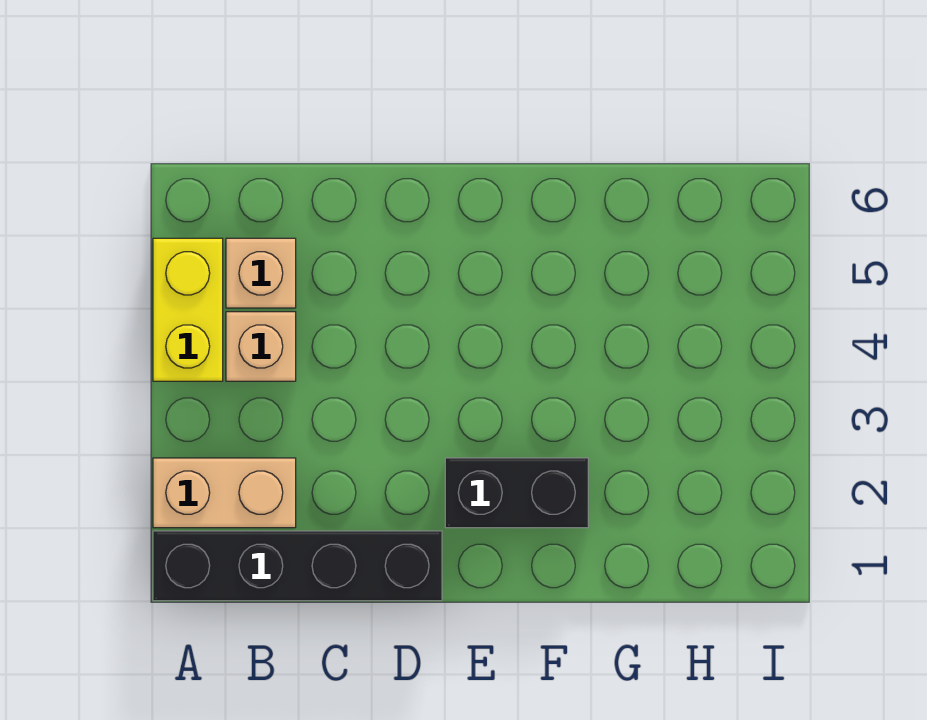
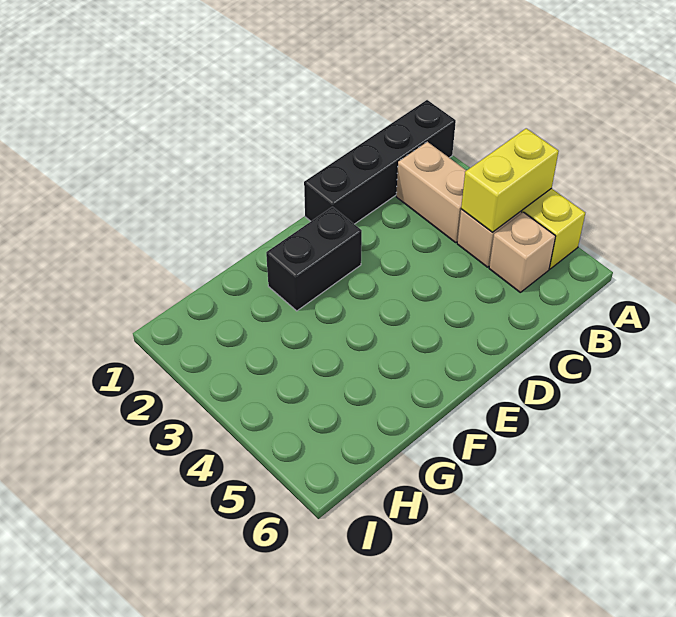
tan brick A2:B2 level 1 -> tan brick B2:B3 level 1
none -> yellow brick A4:B4 level 2

